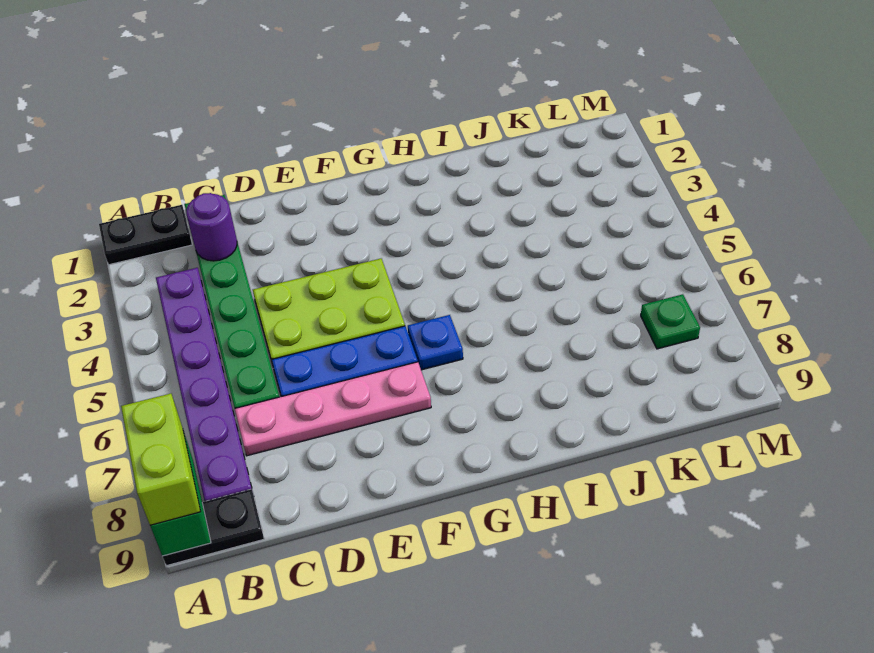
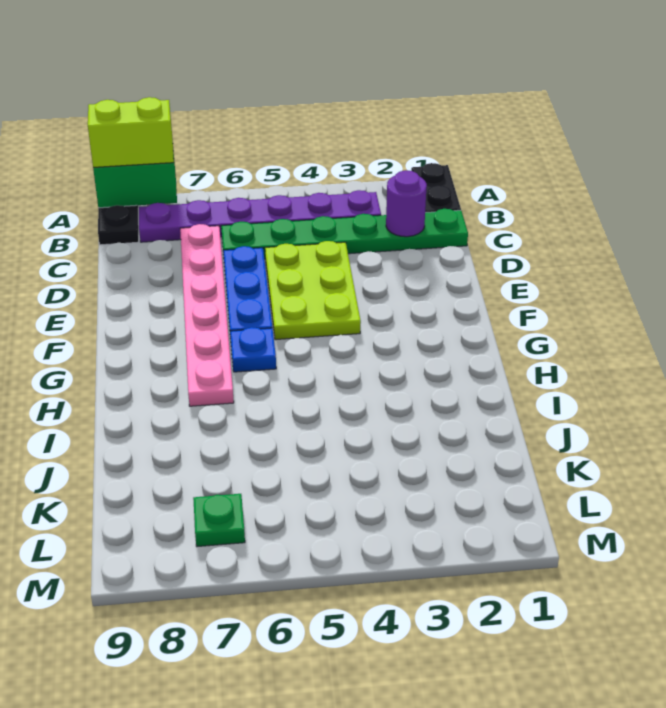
pink plate C7:F7 level 1 -> pink plate C7:H7 level 1

